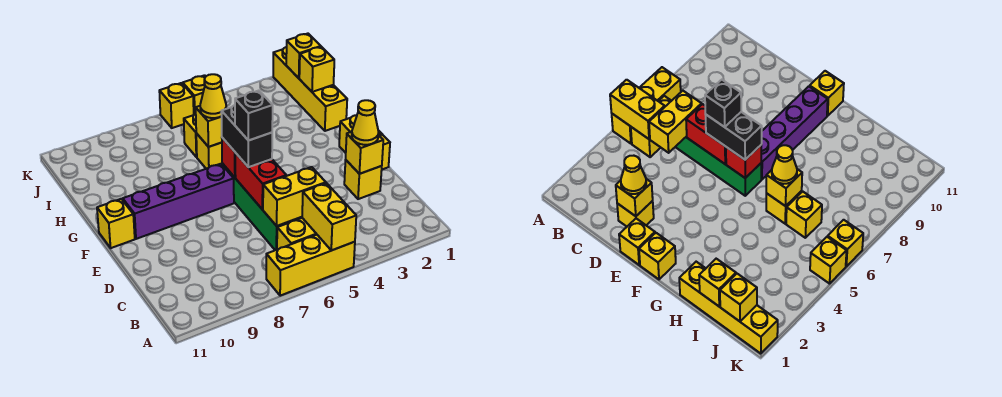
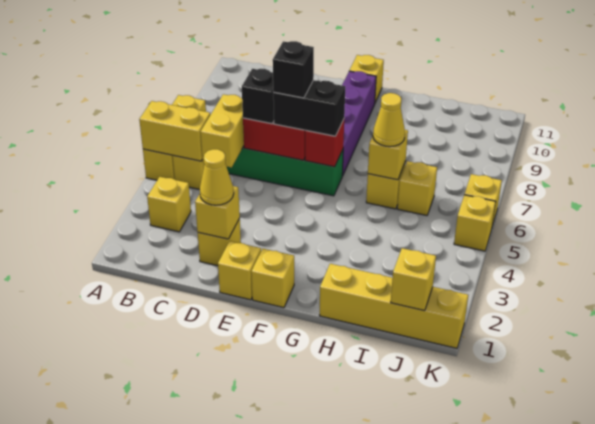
none -> black brick D6 level 3
yellow brick I1 level 2 -> yellow brick B3 level 1

